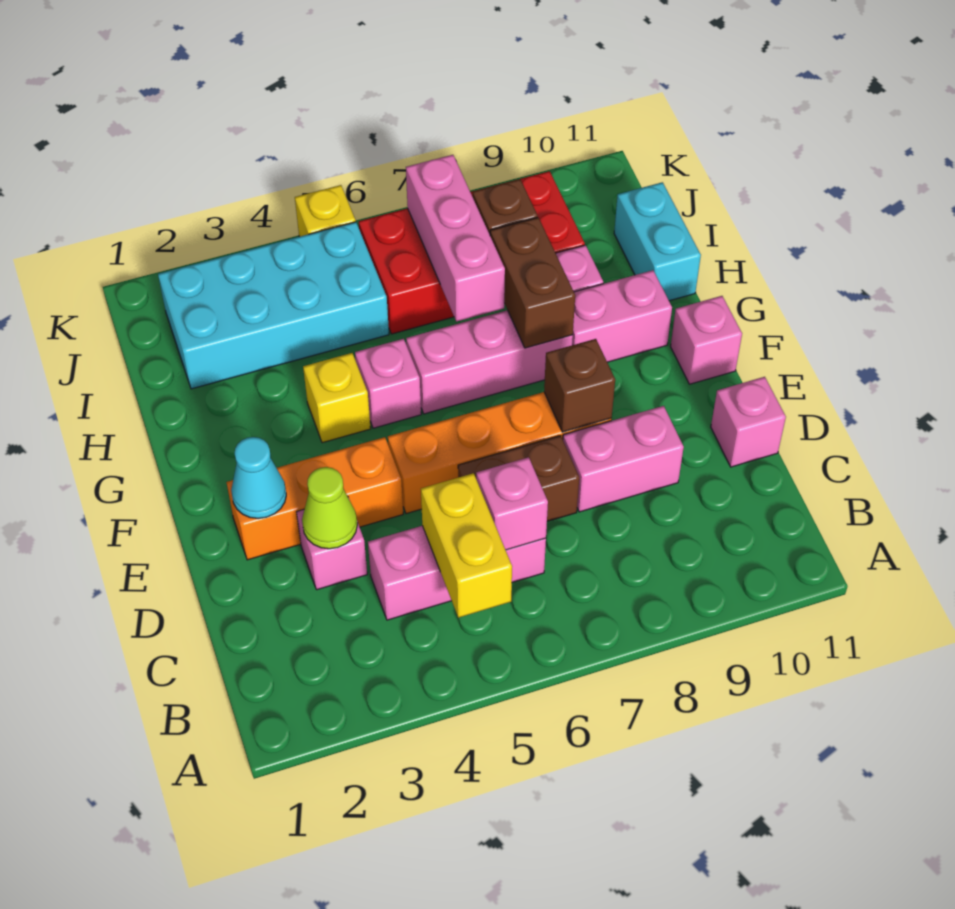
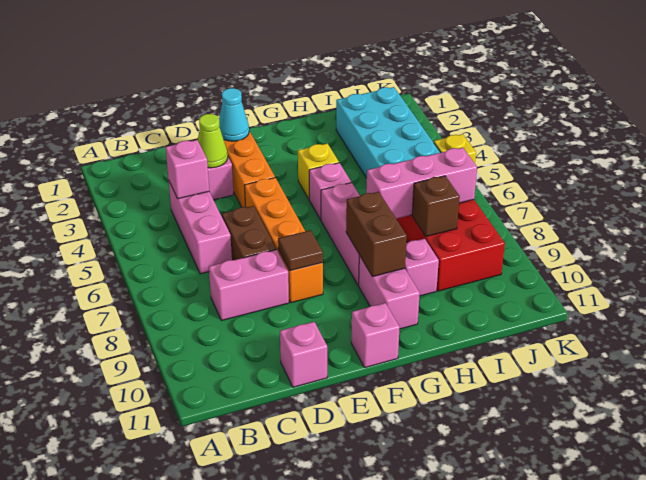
yellow brick B5:C5 level 2 -> none
pink brick C6 level 2 -> pink brick C4 level 2
pink brick D8:D9 level 1 -> pink brick C8:D8 level 1
brown brick E8 level 2 -> brown tile E8 level 2
brown brick G8:H8 level 2 -> brown brick G8:G9 level 2
cyan brick H11:I11 level 1 -> none

